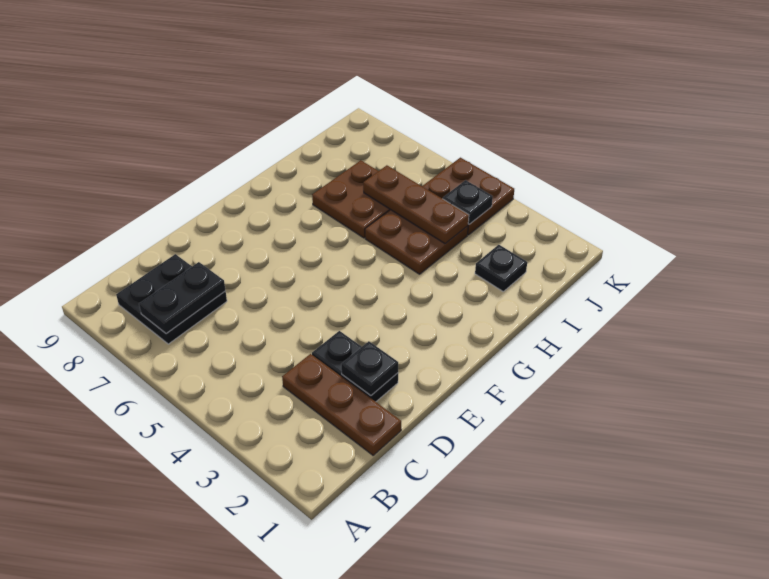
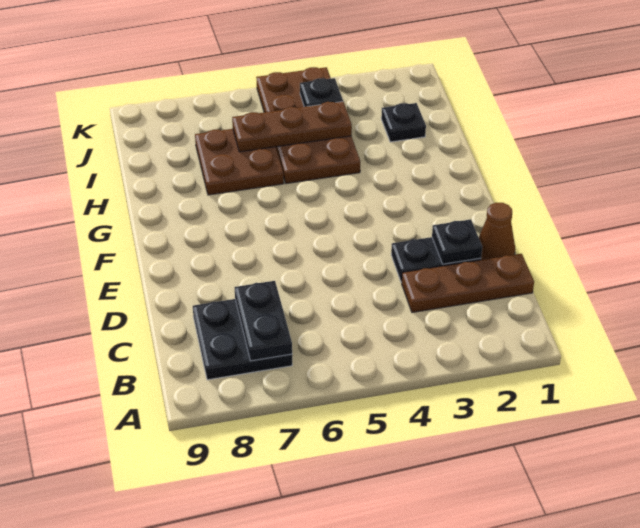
none -> brown cone D1 level 1

